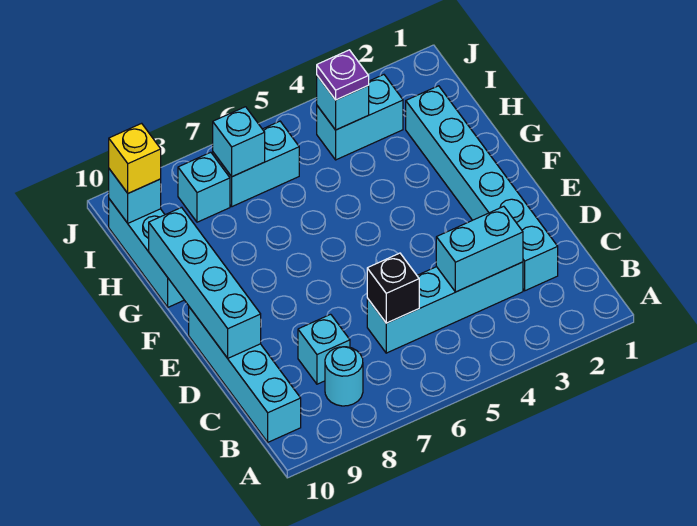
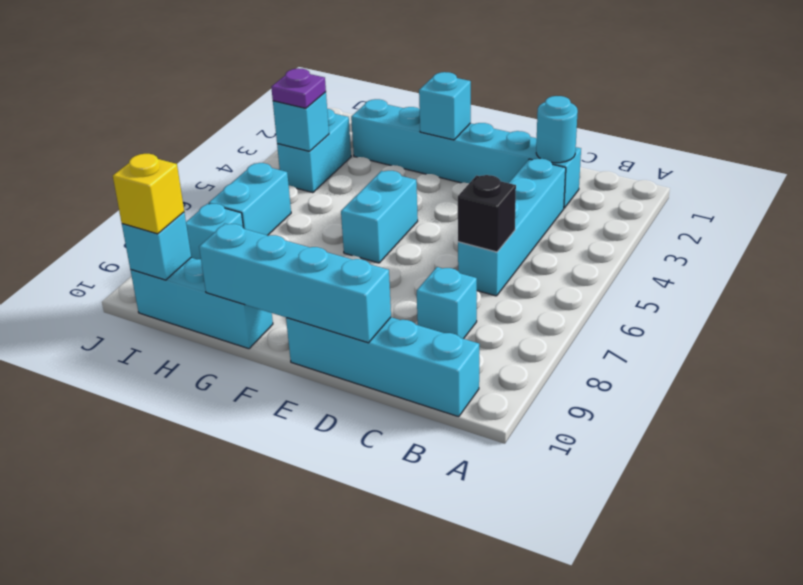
cyan round brick B8 level 1 -> cyan round brick C2 level 2
cyan brick C3:C4 level 2 -> cyan brick F5:F6 level 1
cyan brick I7 level 2 -> cyan brick F2 level 2

